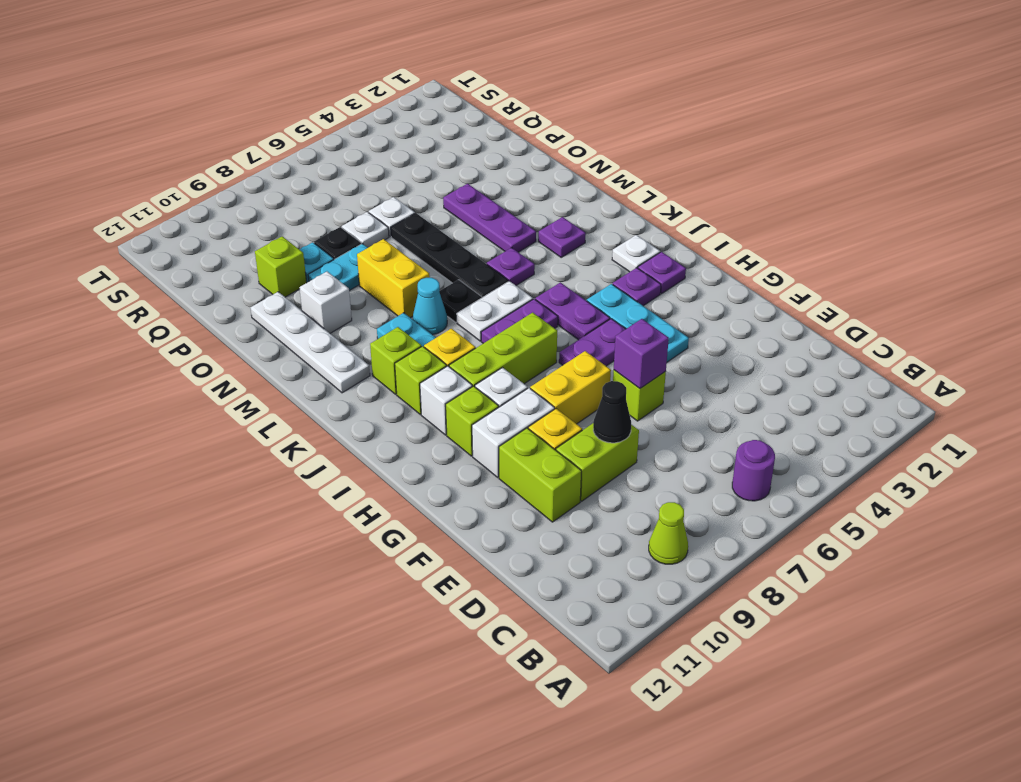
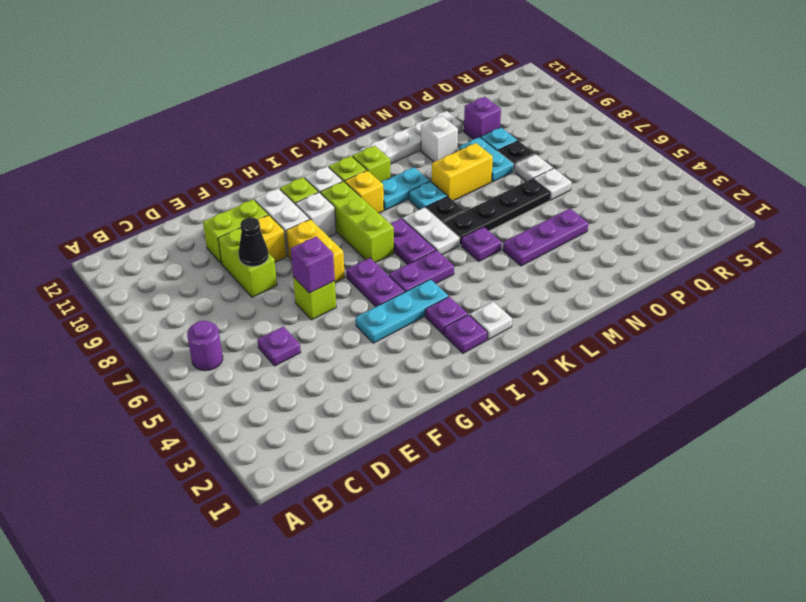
lime cone B9 level 1 -> none
purple plate L3 level 1 -> purple plate D5 level 1
cyan cone L8 level 1 -> cyan plate L8 level 1
lime brick P10 level 1 -> purple brick P10 level 1

